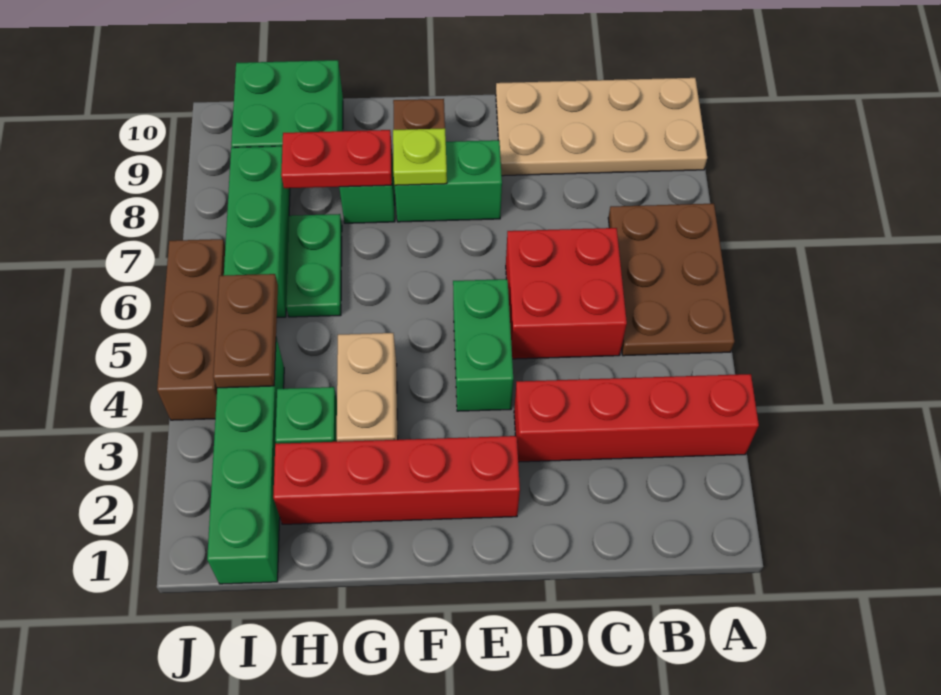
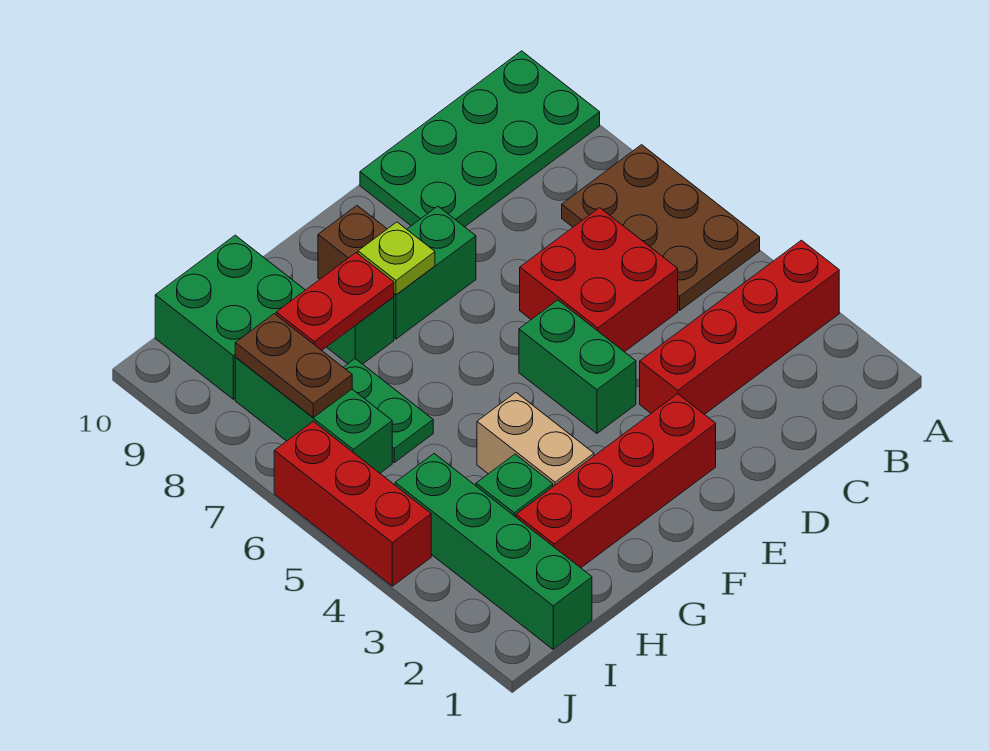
tan plate A9:D10 level 1 -> green plate A9:D10 level 1
brown plate I4:I5 level 2 -> brown plate I7:I8 level 2
brown brick J4:J6 level 1 -> red brick J4:J6 level 1

